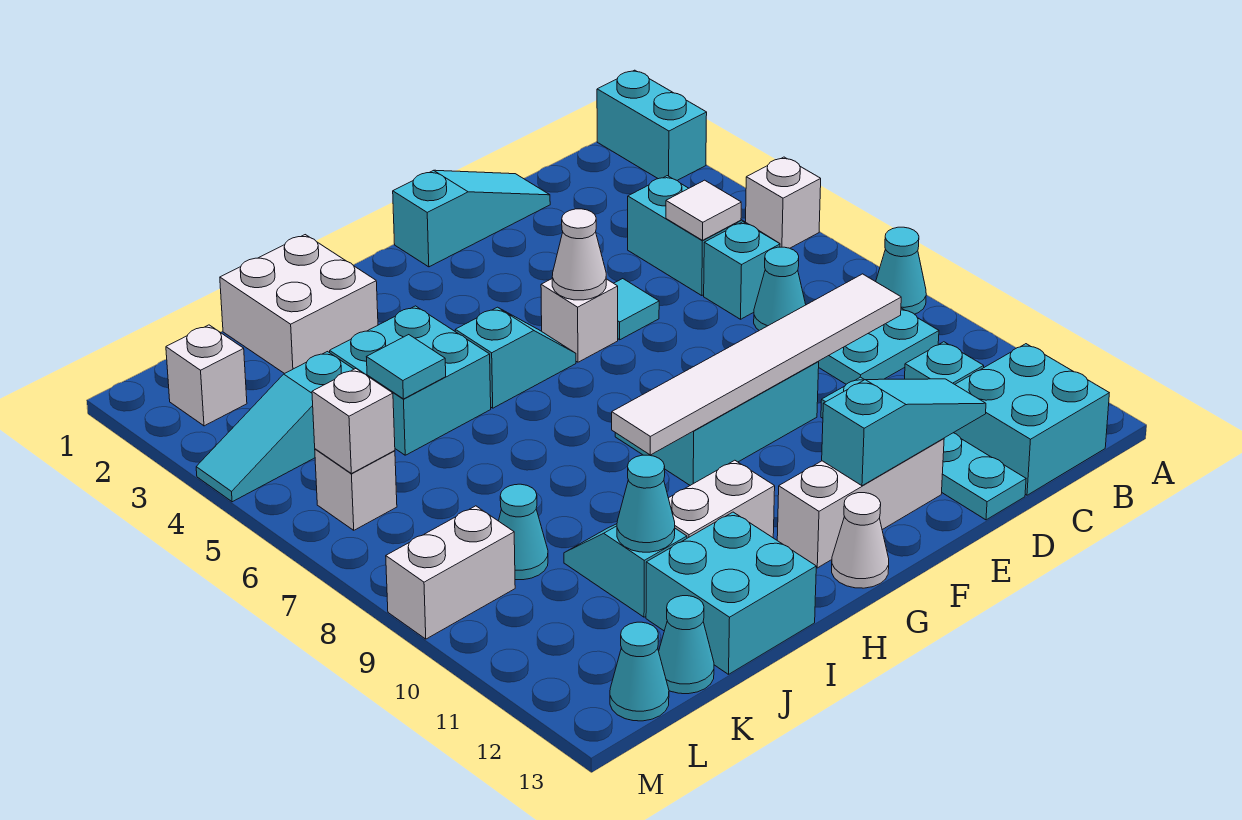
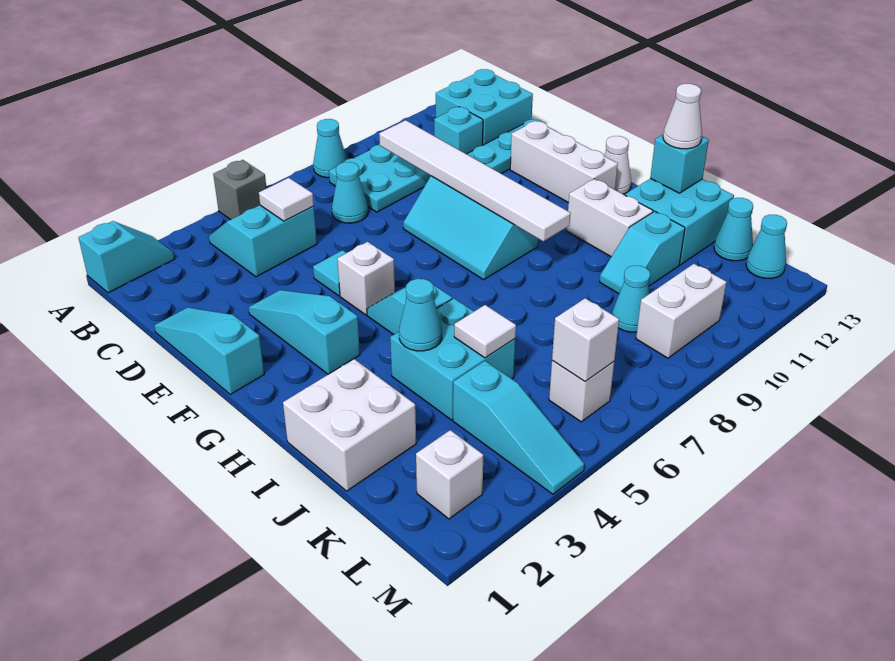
cyan brick A1:A2 level 1 -> cyan slope A1:A2 level 1 top 1
white brick A5 level 1 -> grey brick A5 level 1
cyan brick C6 level 1 -> cyan brick I13 level 2
cyan slope D12:F12 level 2 top F -> cyan slope E3:G3 level 1 top G
white cone F5 level 2 -> white cone I13 level 3
cyan tile J5 level 2 -> white tile J5 level 2
cyan cone J11 level 2 -> cyan cone I4 level 2
white brick L9:M9 level 1 -> white brick L9:L10 level 1

